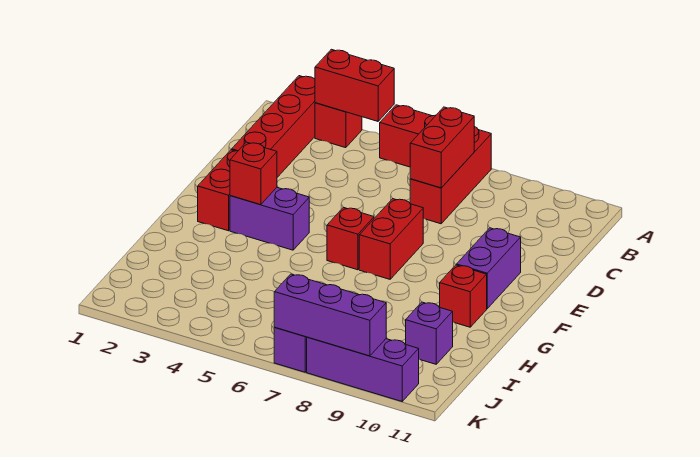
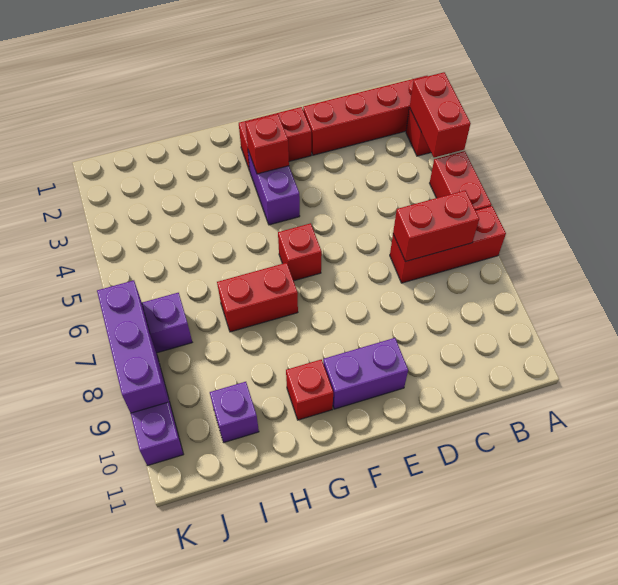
red brick E7:F7 level 1 -> red brick G7:H7 level 1

